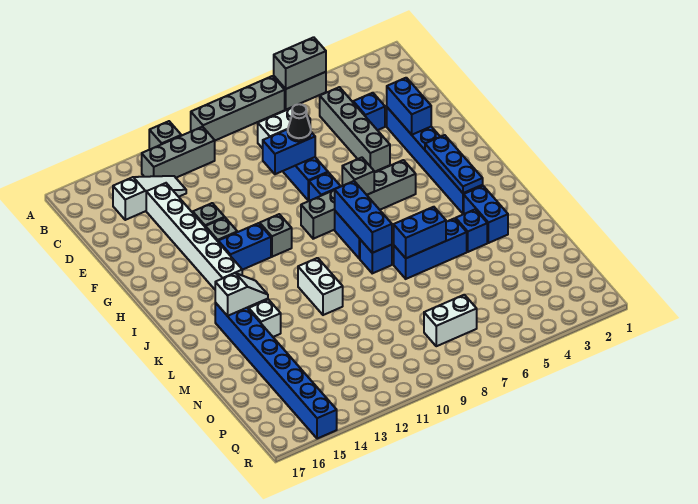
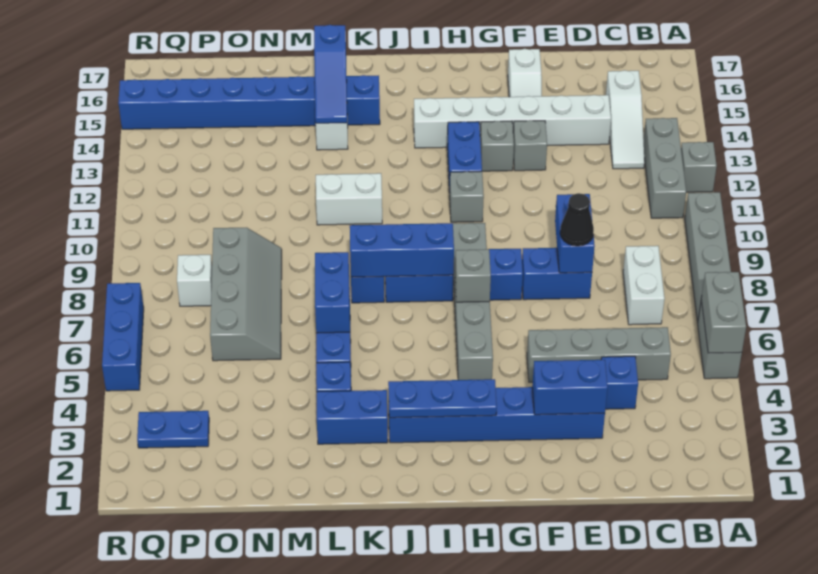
white slope K14:K15 level 2 top 15 -> white slope F15:F16 level 1 top 16
none -> blue slope L14:L16 level 2 top 16
none -> grey slope N6:O9 level 1 top O
none -> blue plate P3:Q3 level 1
white brick P7:P8 level 1 -> white brick P8 level 1
none -> blue brick R5:R7 level 1

